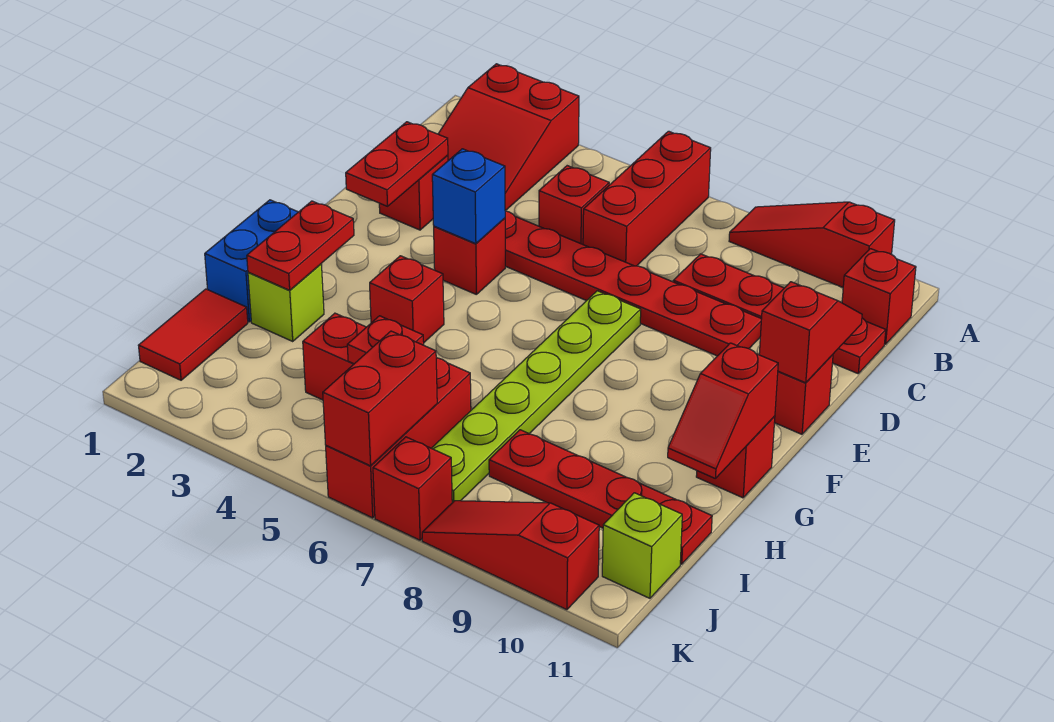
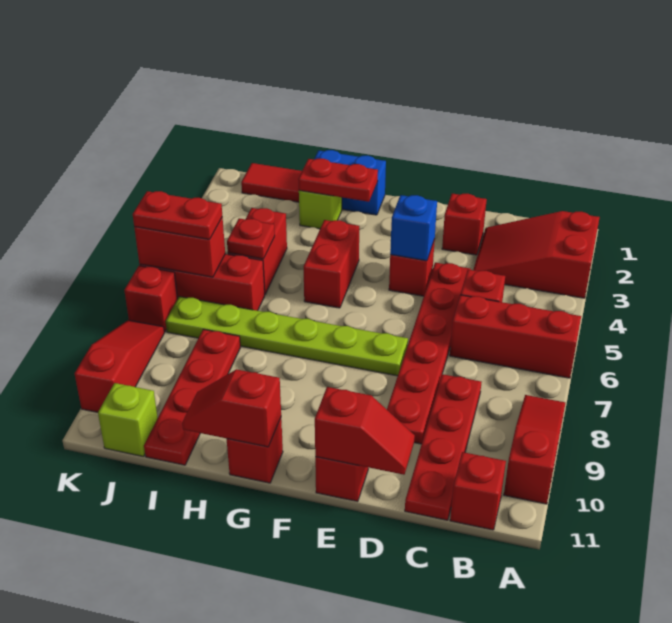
red plate D2:E2 level 2 -> red plate J6:K6 level 3
red brick G4 level 1 -> red brick G4:G5 level 1

